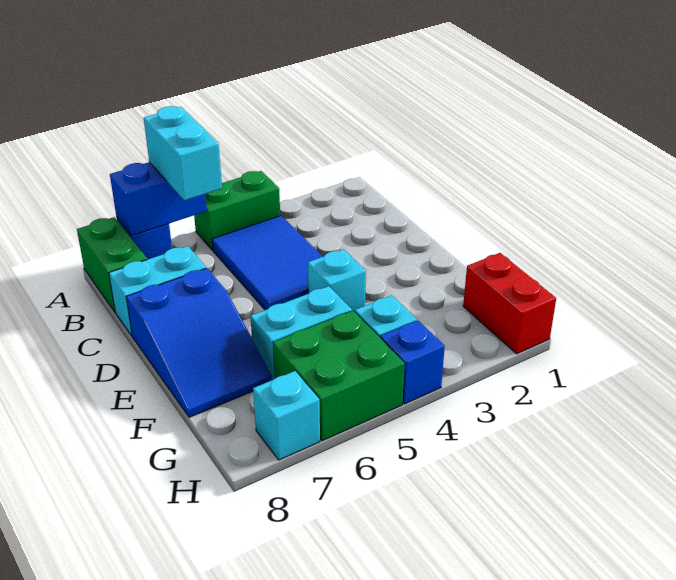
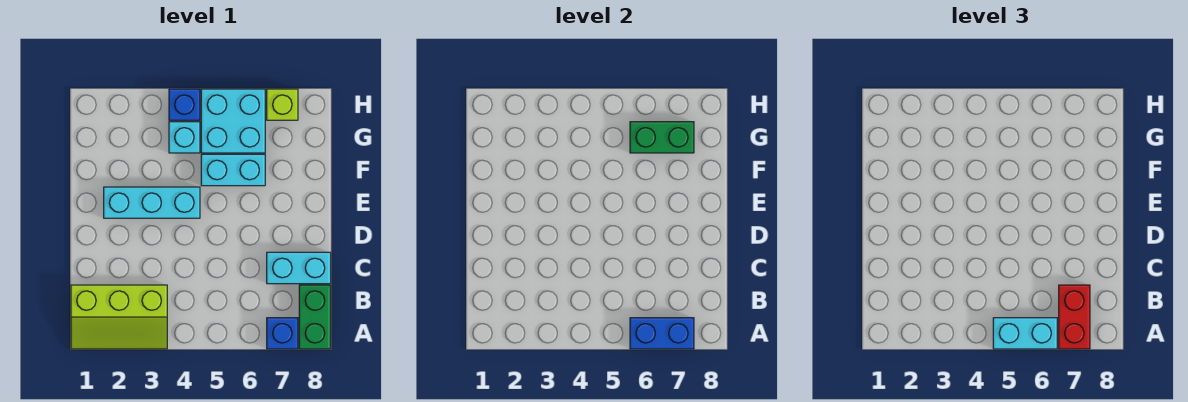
none -> lime slope A1:B3 level 1 top B
green brick A4:A5 level 1 -> green brick G6:G7 level 2
cyan brick A6:B6 level 3 -> cyan brick A5:A6 level 3
blue tile B4:D5 level 1 -> none
blue slope D7:F8 level 1 top D -> none
cyan brick E4 level 1 -> cyan brick E2:E4 level 1
red brick G1:H1 level 1 -> red brick A7:B7 level 3
green brick G5:H6 level 1 -> cyan brick G5:H6 level 1
cyan brick H7 level 1 -> lime brick H7 level 1

